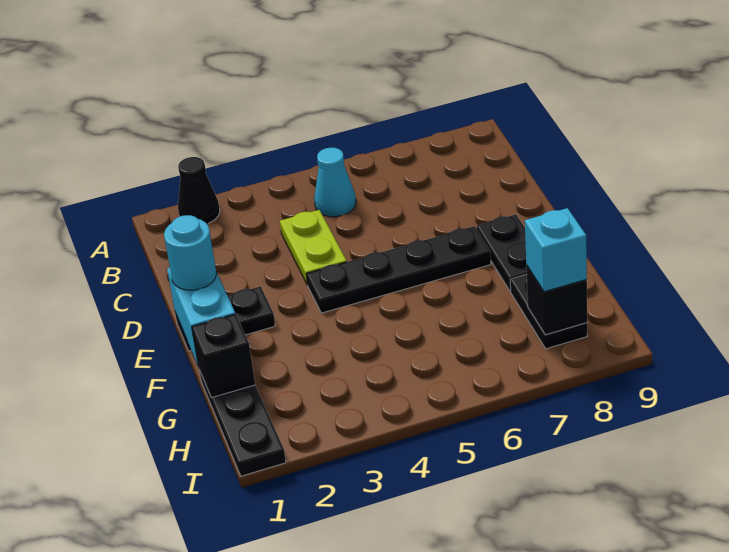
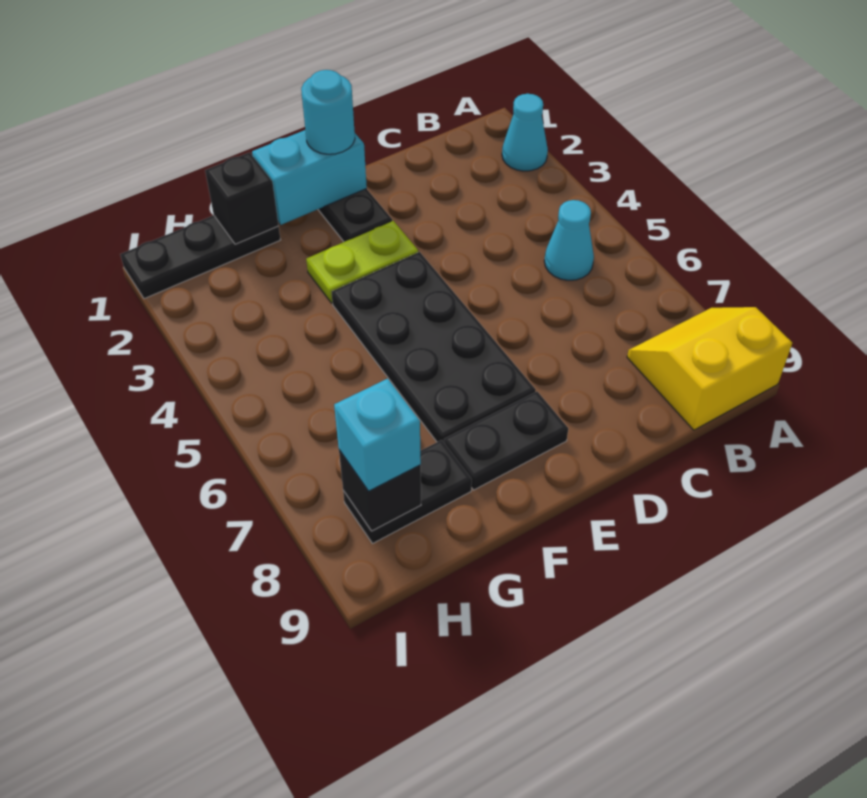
black cone A2 level 1 -> cyan cone A2 level 1
none -> yellow slope A8:B9 level 1 top 9
lime plate C4:D4 level 1 -> lime plate E3:F3 level 1
black plate E4:E7 level 1 -> black plate E4:F7 level 1

